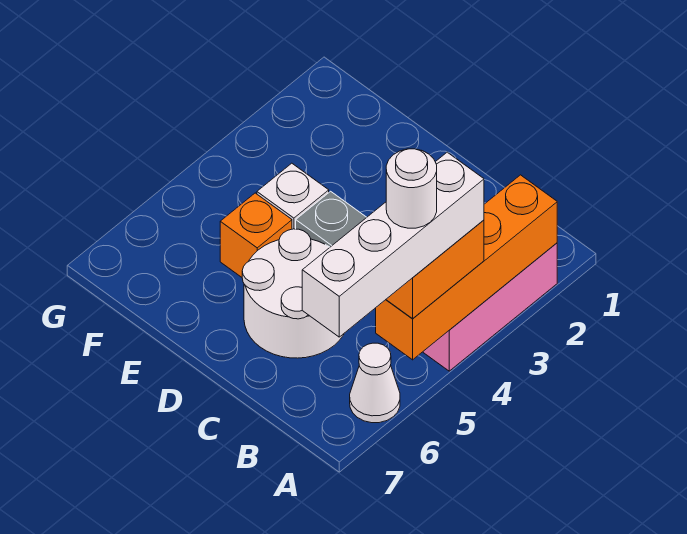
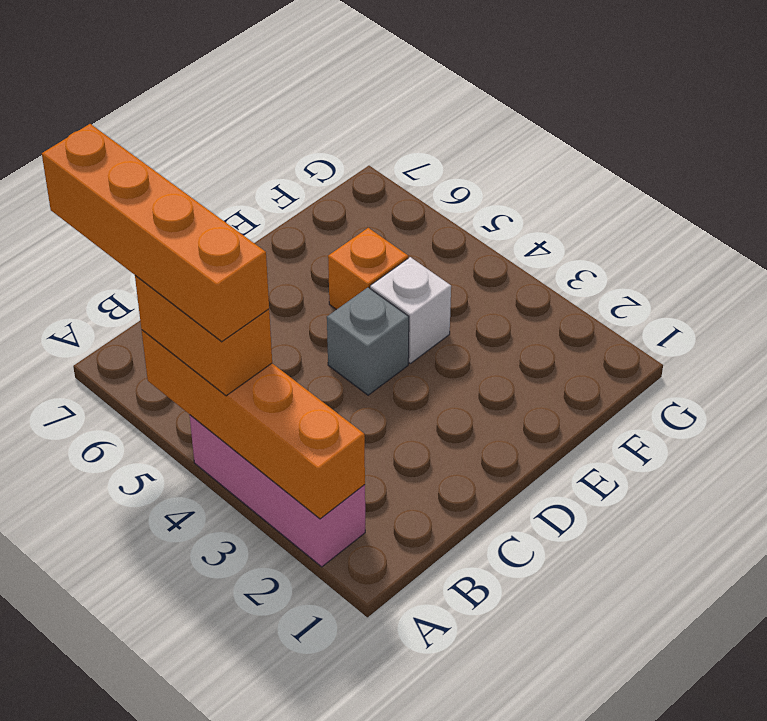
white brick A4:A7 level 4 -> orange brick A4:A7 level 4
white round brick A5 level 5 -> none
white cone A6 level 1 -> none
white round brick C5:D6 level 1 -> none

